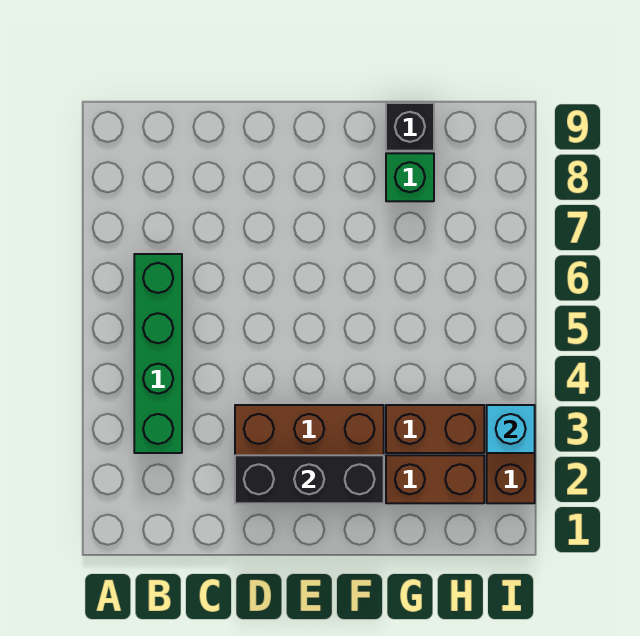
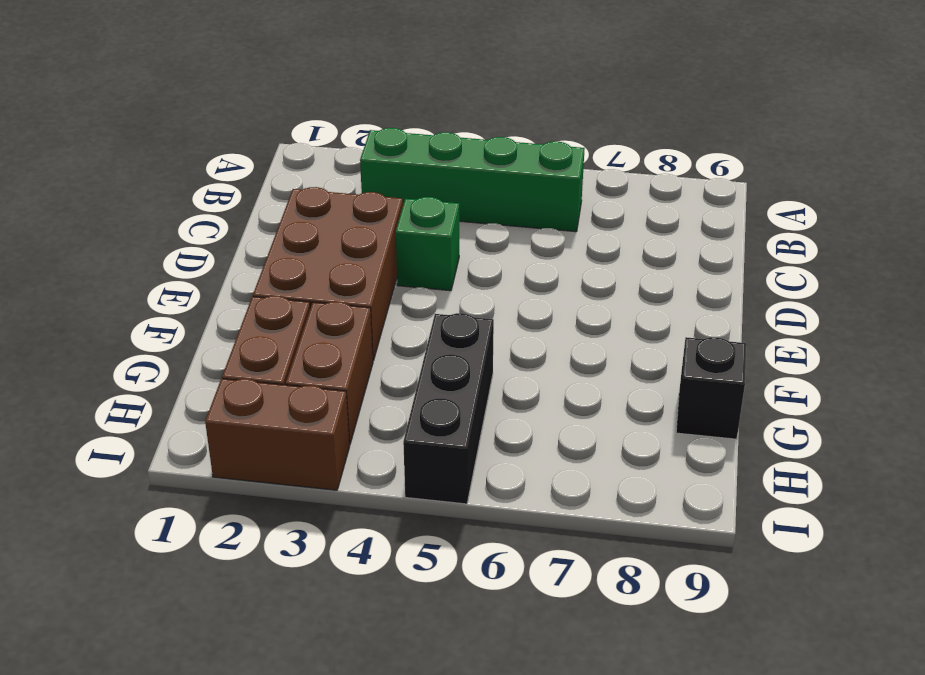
black brick D2:F2 level 2 -> black brick G5:I5 level 1
green brick G8 level 1 -> green brick D4 level 1
cyan brick I3 level 2 -> none

